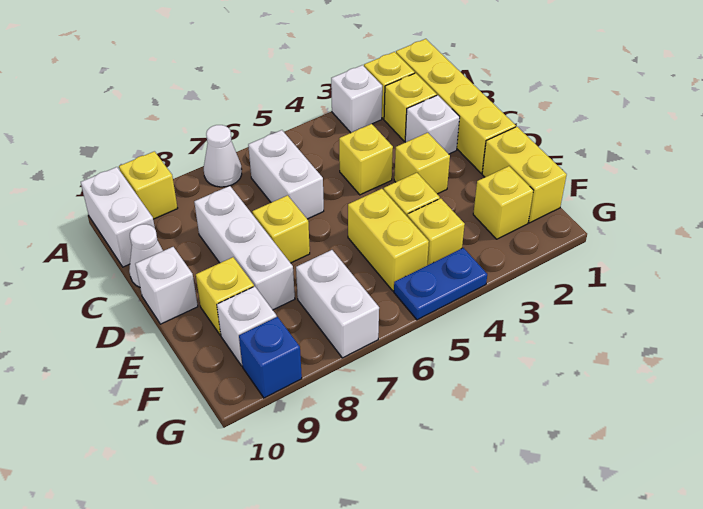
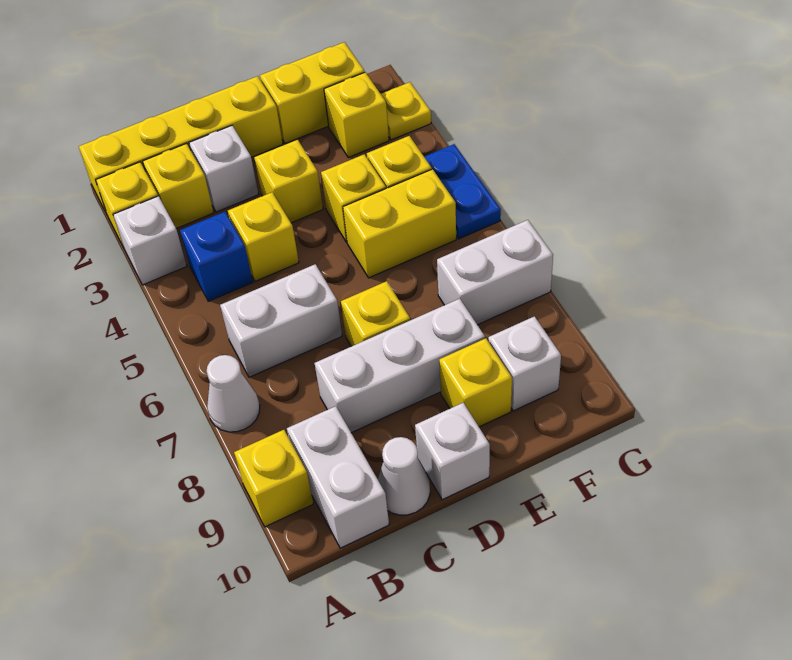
white brick A10:B10 level 1 -> white brick B9:B10 level 1
none -> yellow plate G2 level 1
blue brick G9 level 1 -> blue brick B4 level 1

